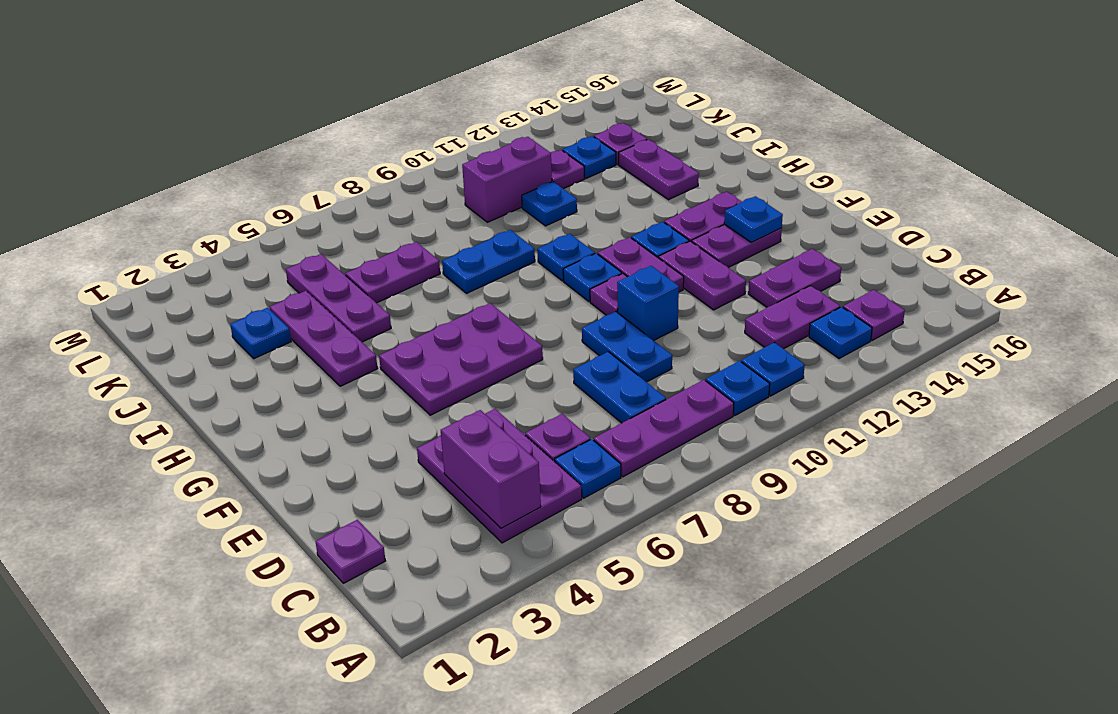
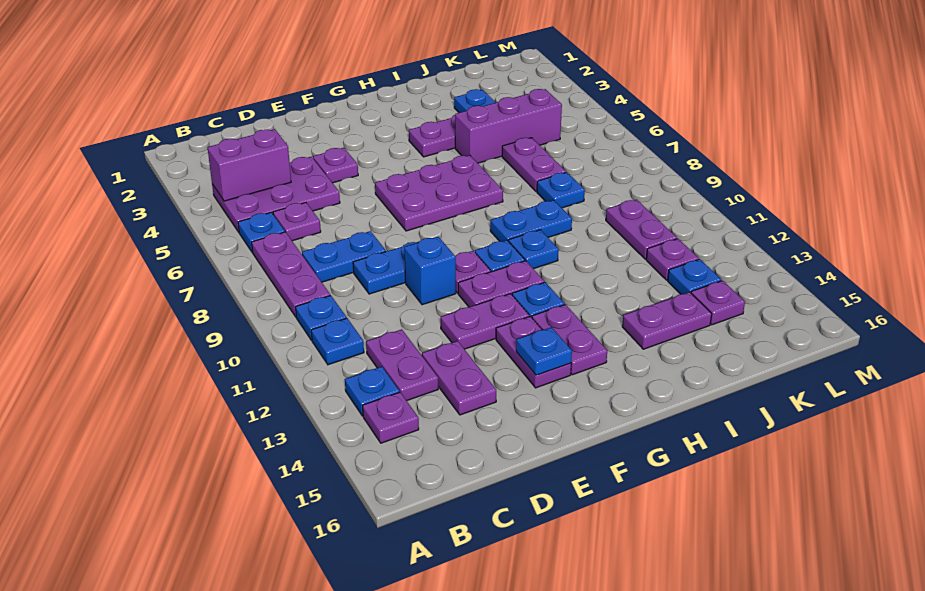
purple plate C1 level 1 -> purple plate E4 level 1
purple plate F5:G7 level 1 -> purple plate F6:H7 level 1
purple plate I5:K5 level 1 -> purple brick I5:K5 level 1
blue plate I8:I9 level 1 -> blue plate H9:I9 level 1
blue plate J11 level 1 -> blue plate J8 level 1
purple brick K10:K11 level 1 -> purple plate K10:K11 level 1

